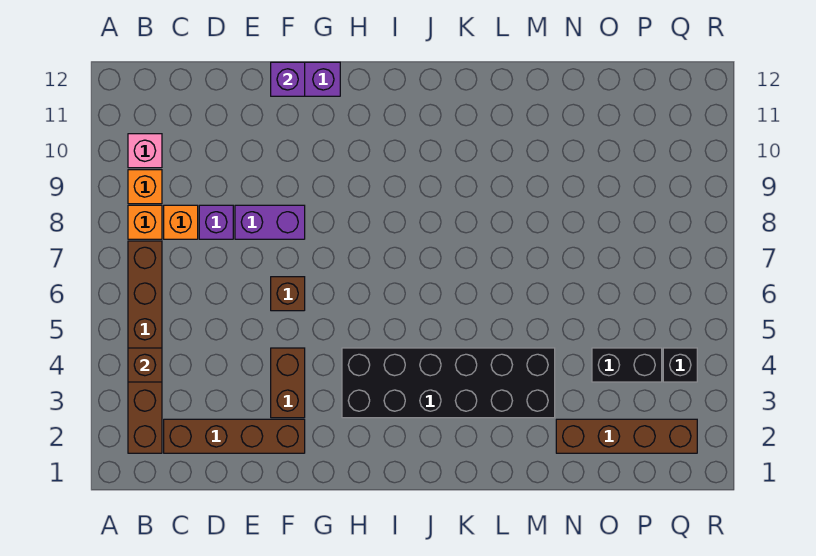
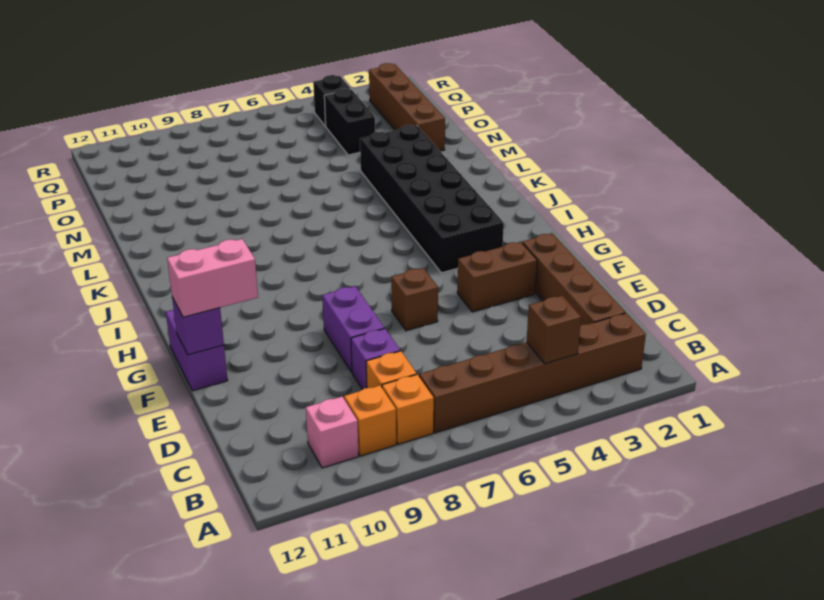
none -> pink brick F11:F12 level 3

